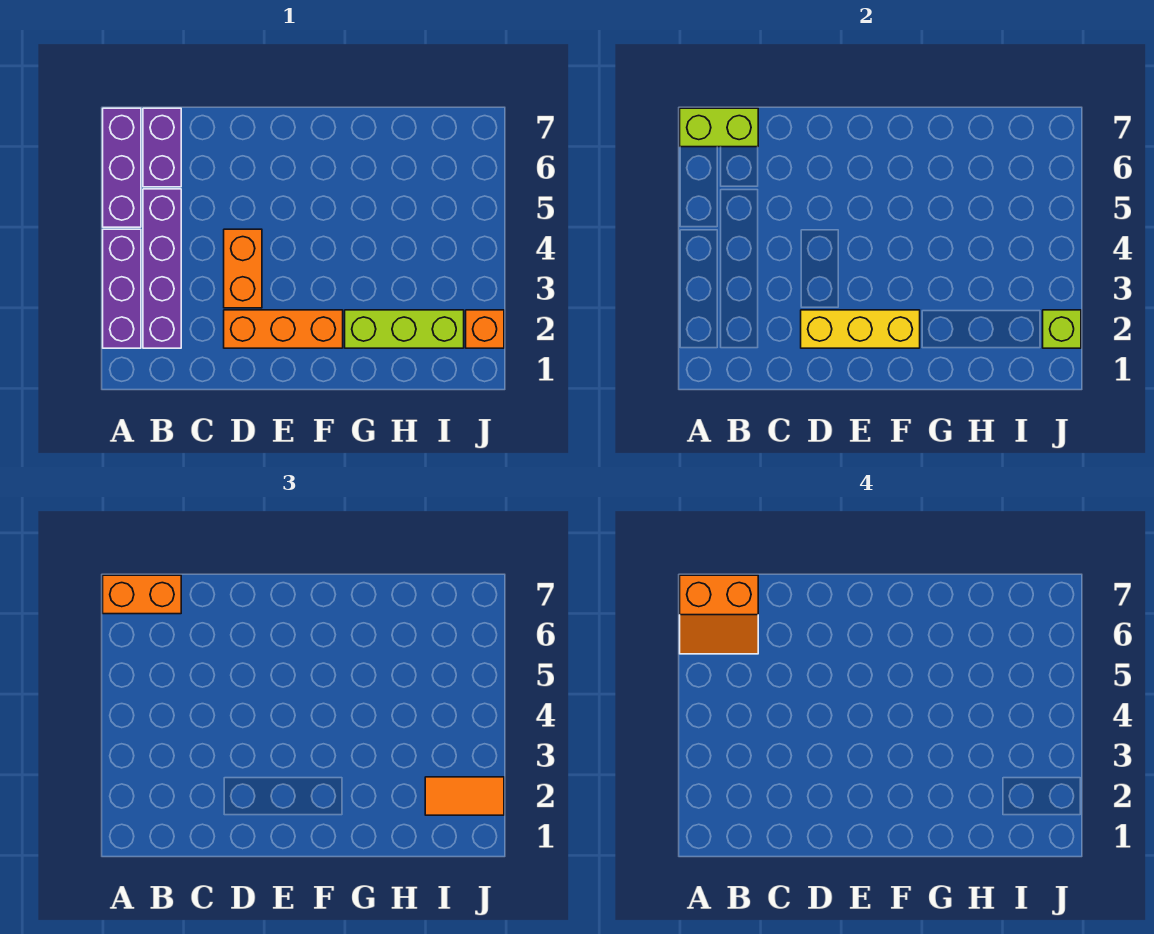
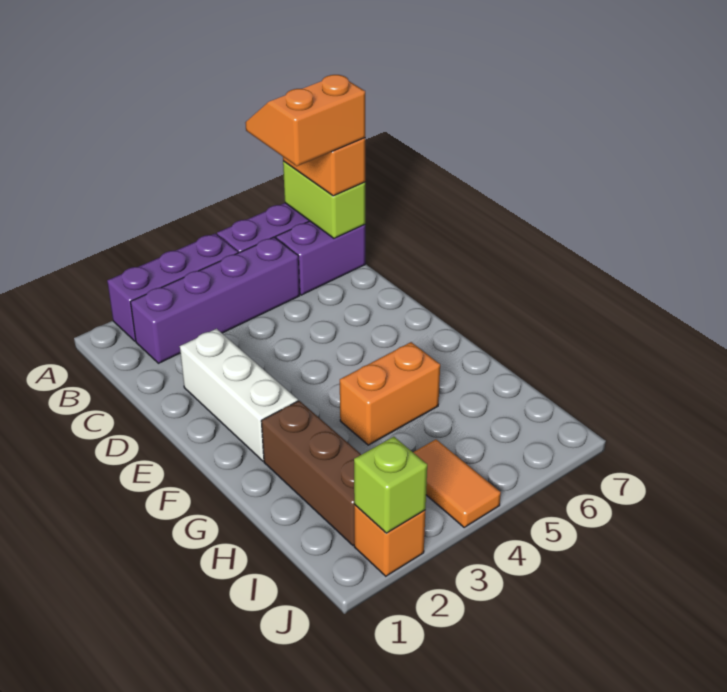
orange slope A6:B7 level 4 top 7 -> orange slope A6:B7 level 4 top B
orange brick D2:F2 level 1 -> white brick D2:F2 level 1
yellow brick D2:F2 level 2 -> none
orange brick D3:D4 level 1 -> orange brick G4:G5 level 1
lime brick G2:I2 level 1 -> brown brick G2:I2 level 1
orange tile I2:J2 level 3 -> orange tile I4:J4 level 1

